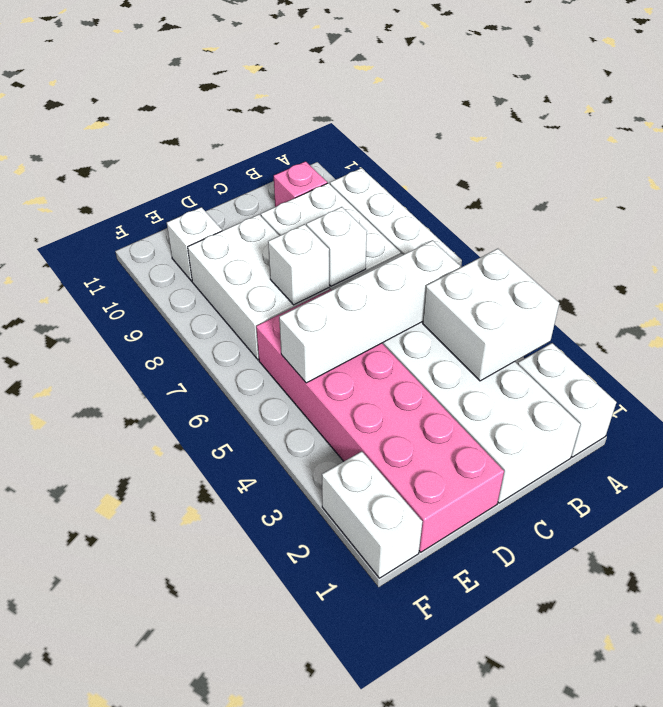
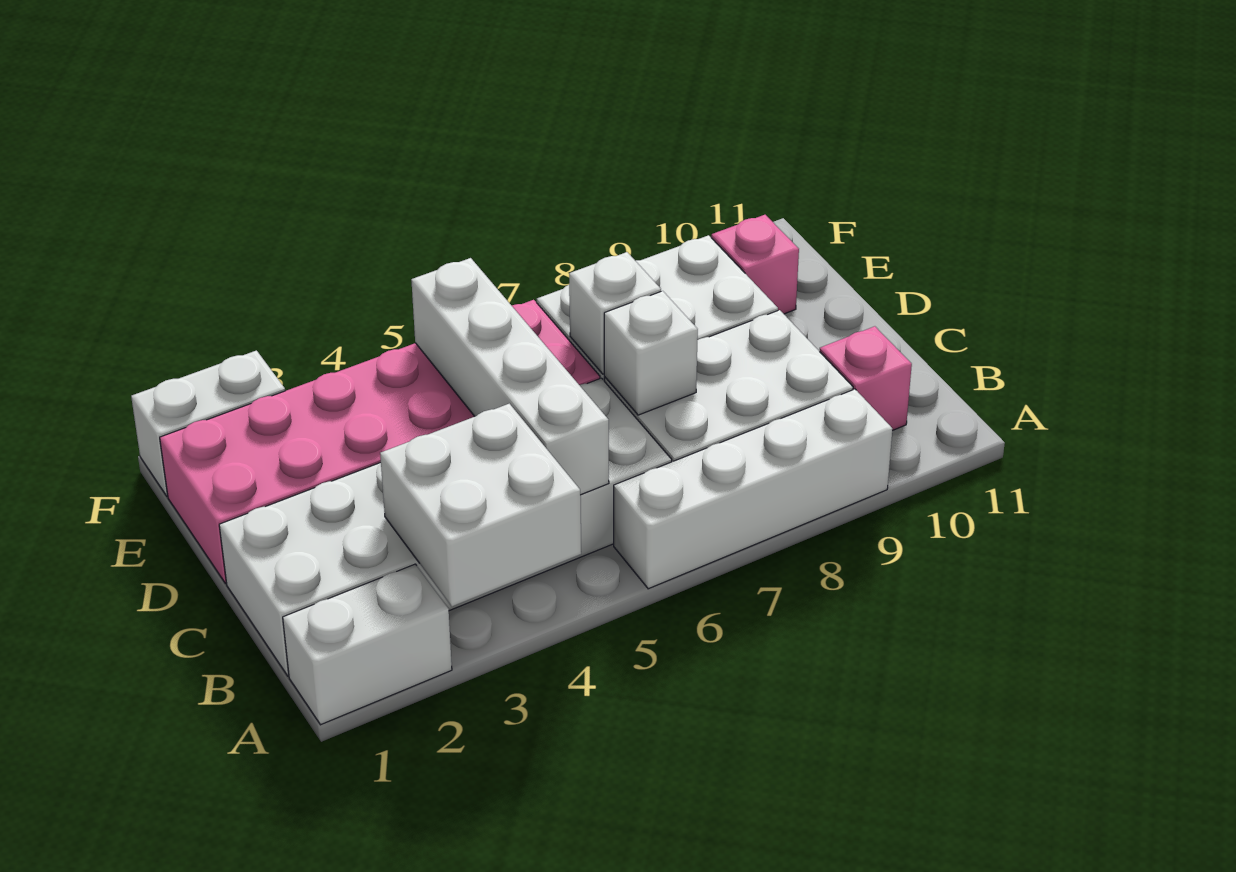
white brick E10 level 1 -> pink brick E10 level 1

